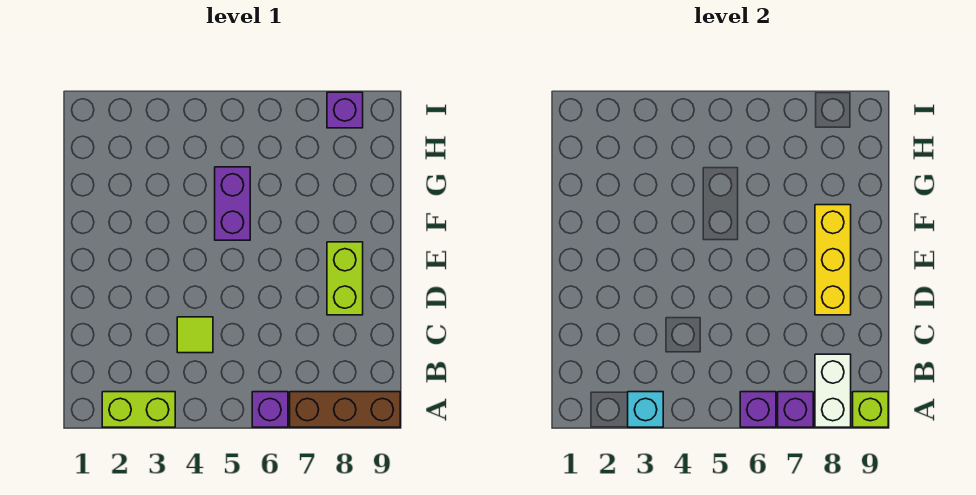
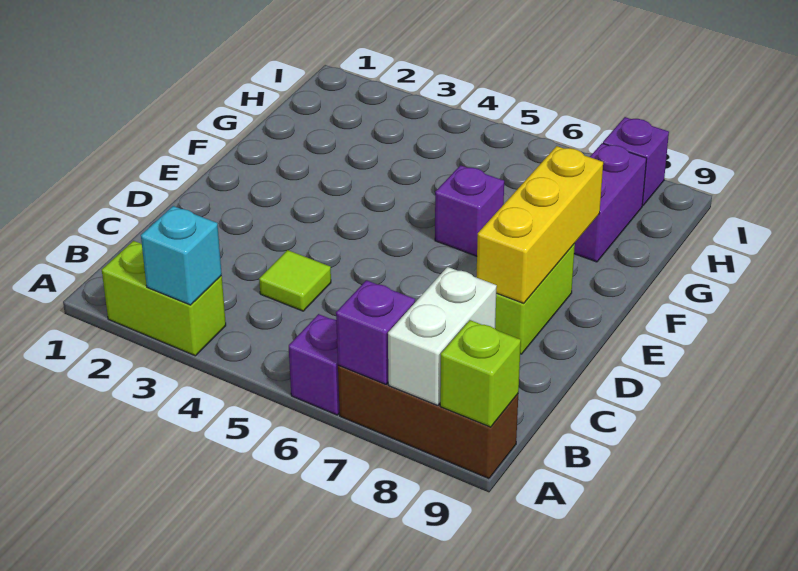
purple brick A6 level 2 -> purple brick F6 level 1
purple brick F5:G5 level 1 -> purple brick G8:H8 level 1

